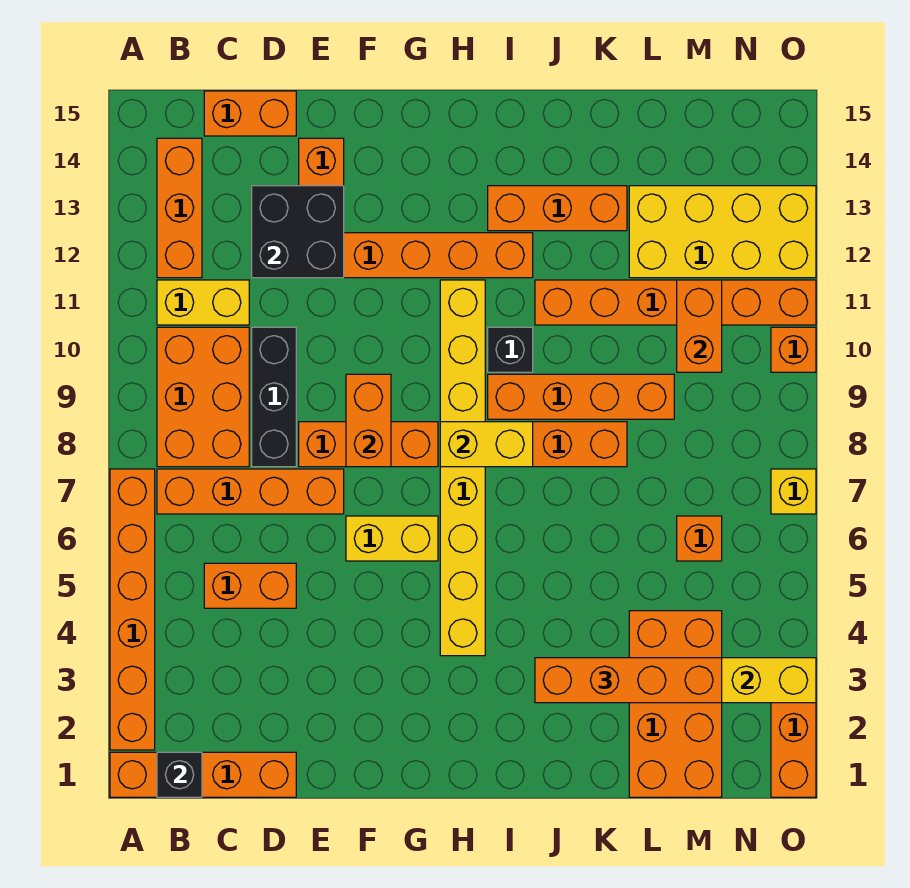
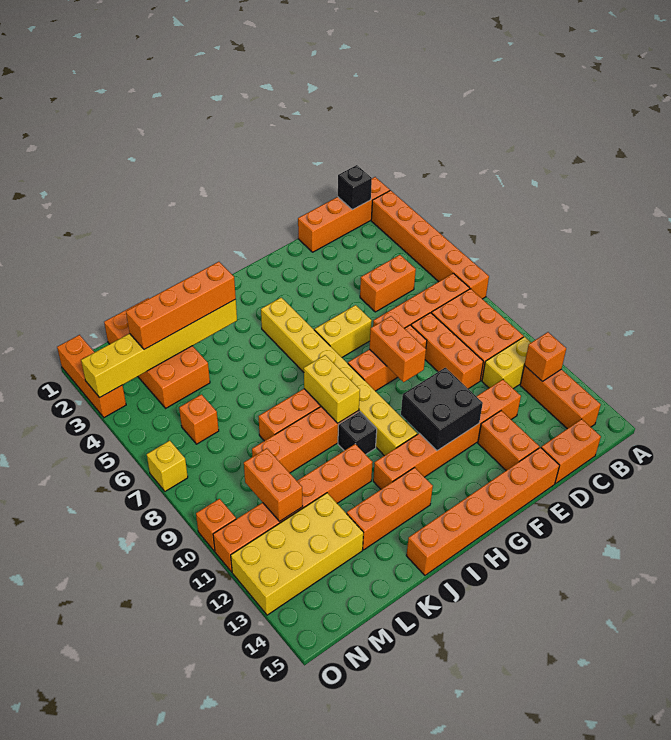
none -> orange brick B12 level 2
black brick D8:D10 level 1 -> orange brick D8:D10 level 1
black brick D12:E13 level 2 -> black brick F11:G12 level 2
none -> orange brick E15:J15 level 1
yellow brick H8:I8 level 2 -> yellow brick I8:I9 level 2

